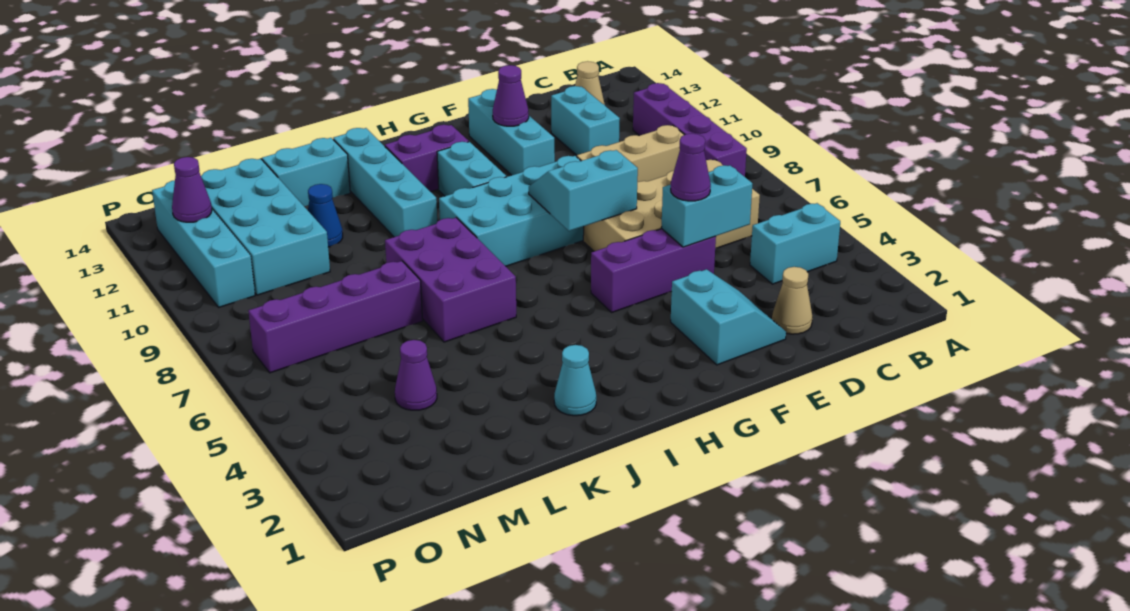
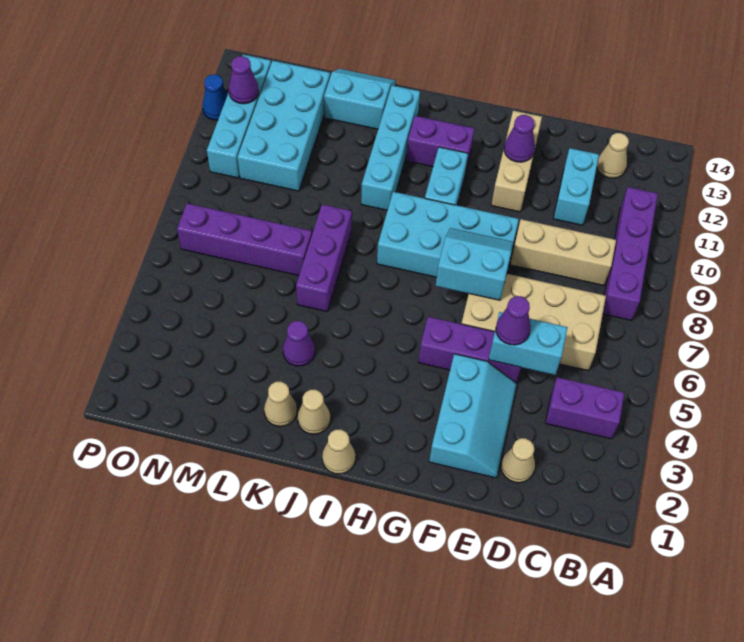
cyan brick B4:C4 level 1 -> purple brick B4:C4 level 1
cyan slope E2:F3 level 1 top F -> cyan slope E2:F4 level 1 top F
cyan brick F11:F13 level 1 -> tan brick F11:F13 level 1
none -> tan cone I1 level 1
cyan cone J2 level 1 -> tan cone J2 level 1
purple brick J6:K8 level 1 -> purple brick K6:K8 level 1
none -> tan cone K2 level 1
blue cone L11 level 1 -> blue cone P12 level 1
purple cone M4 level 1 -> purple cone K4 level 1

